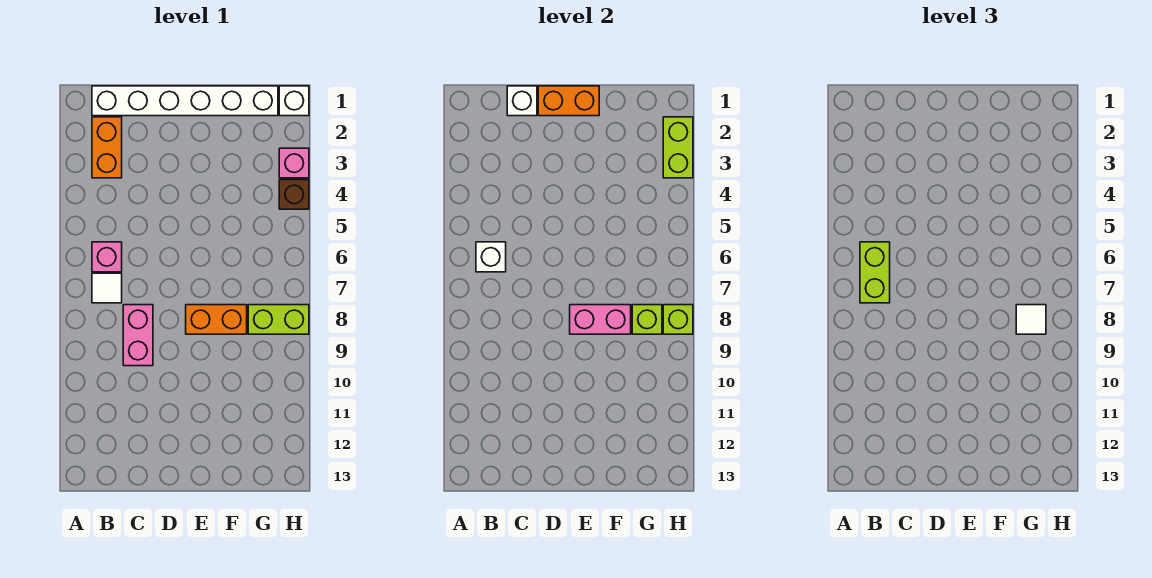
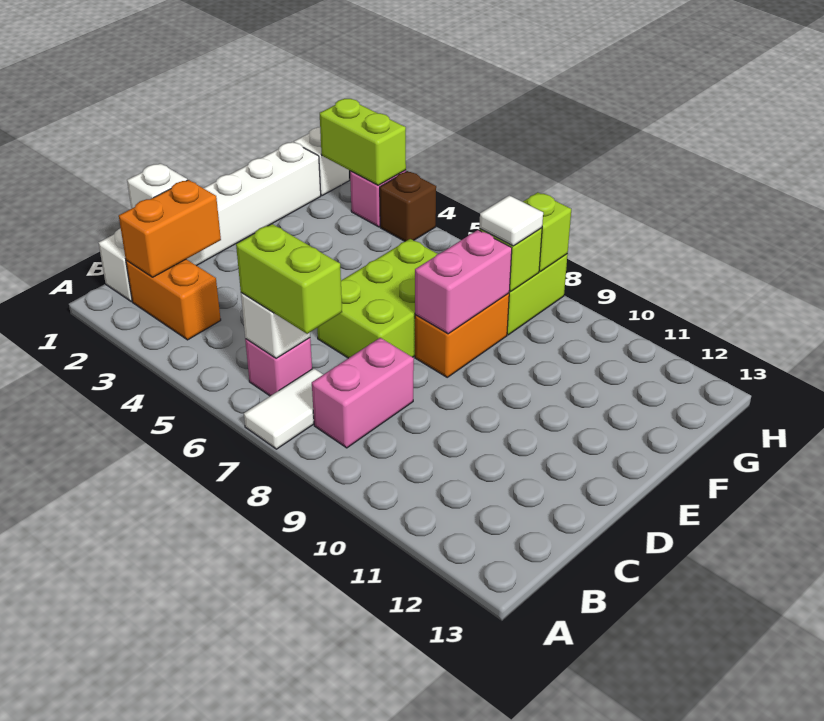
white tile B7 level 1 -> white tile A7:B7 level 1
pink brick C8:C9 level 1 -> pink brick B8:C8 level 1
orange brick D1:E1 level 2 -> orange brick B2:C2 level 2
none -> lime brick D6:F7 level 1

